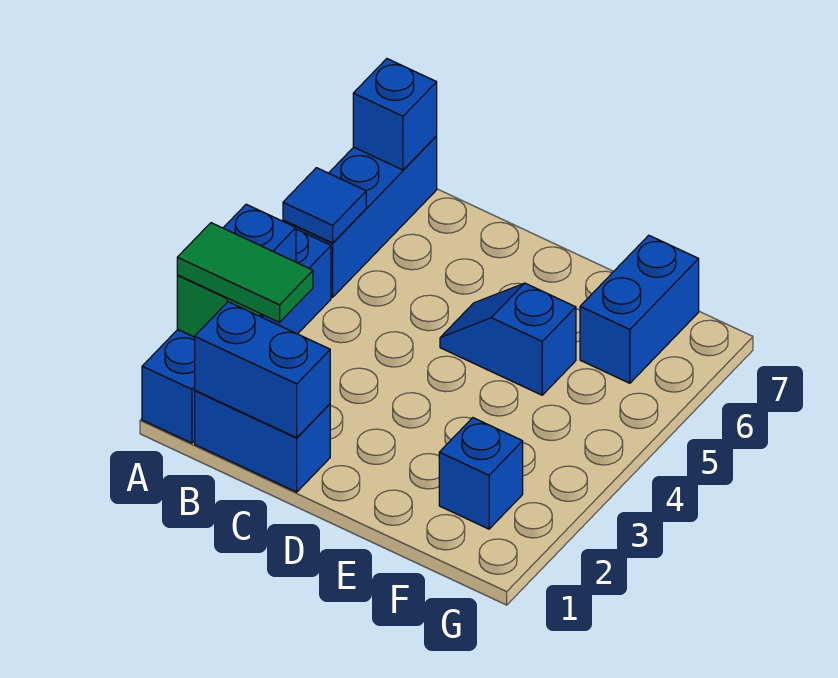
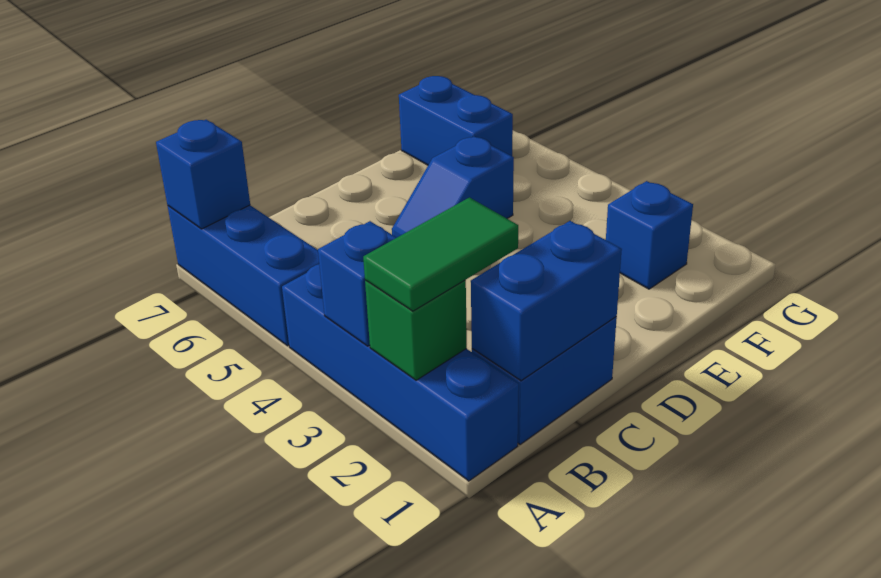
blue tile A5 level 2 -> none

